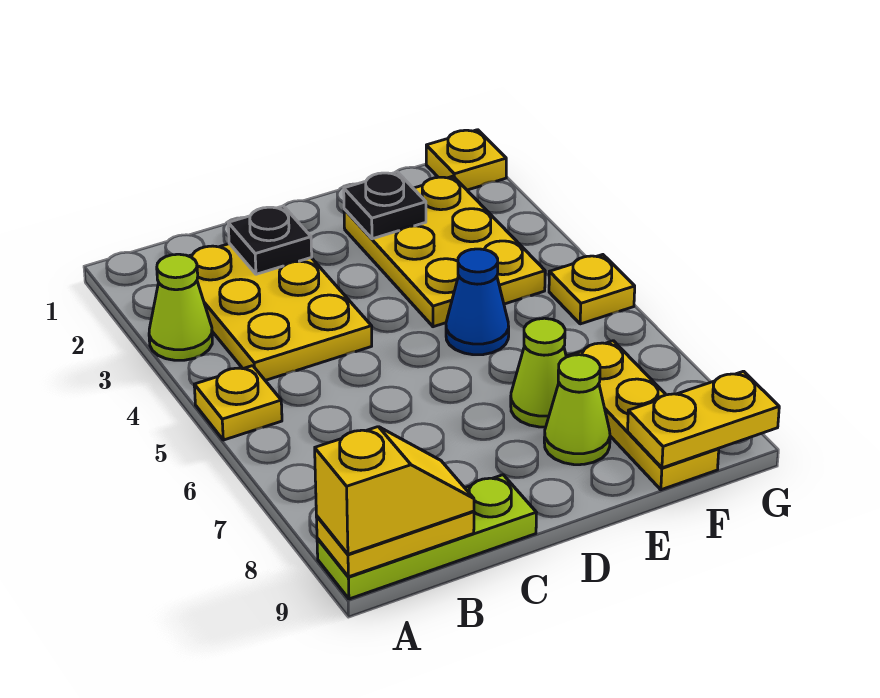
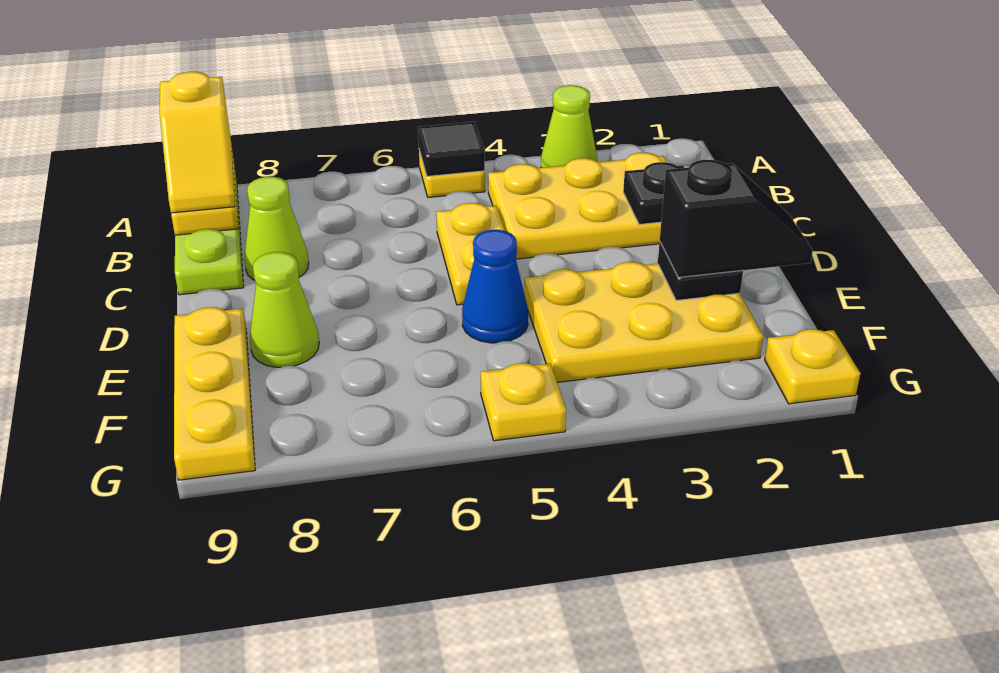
none -> black tile A5 level 2
none -> black slope E1:E2 level 3 top 2
lime cone E7 level 1 -> lime cone C8 level 1
yellow plate F7:F9 level 1 -> yellow plate E9:G9 level 1
yellow plate F9:G9 level 2 -> yellow plate C5:D5 level 1

